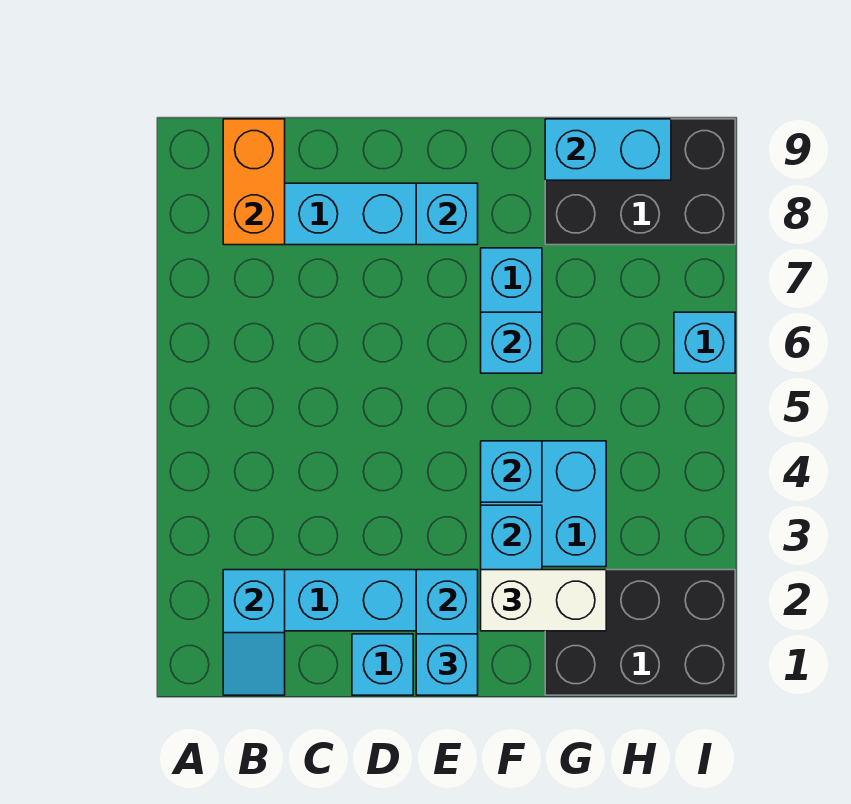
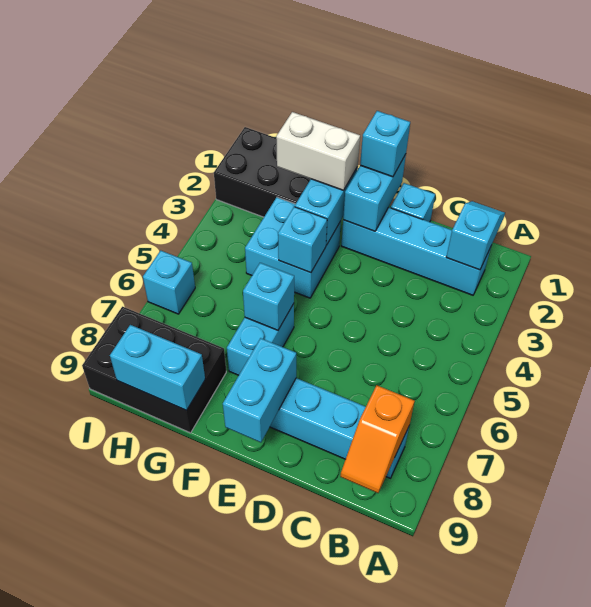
orange brick B8:B9 level 2 -> orange slope B8:B9 level 2 top 8
cyan brick E8 level 2 -> cyan brick E8:E9 level 2

